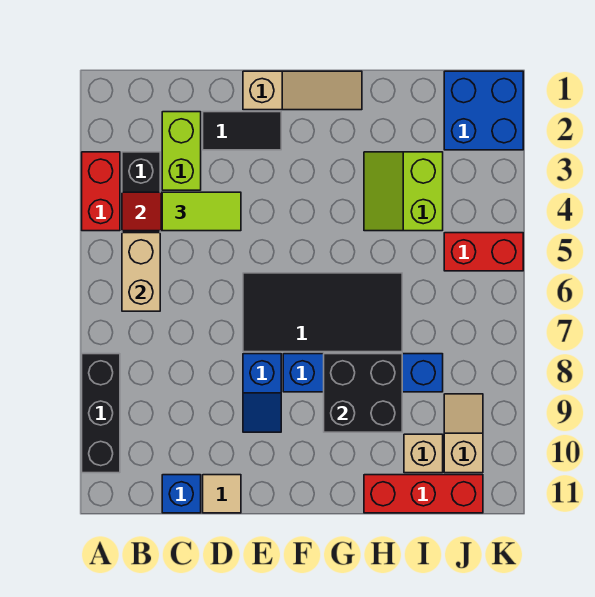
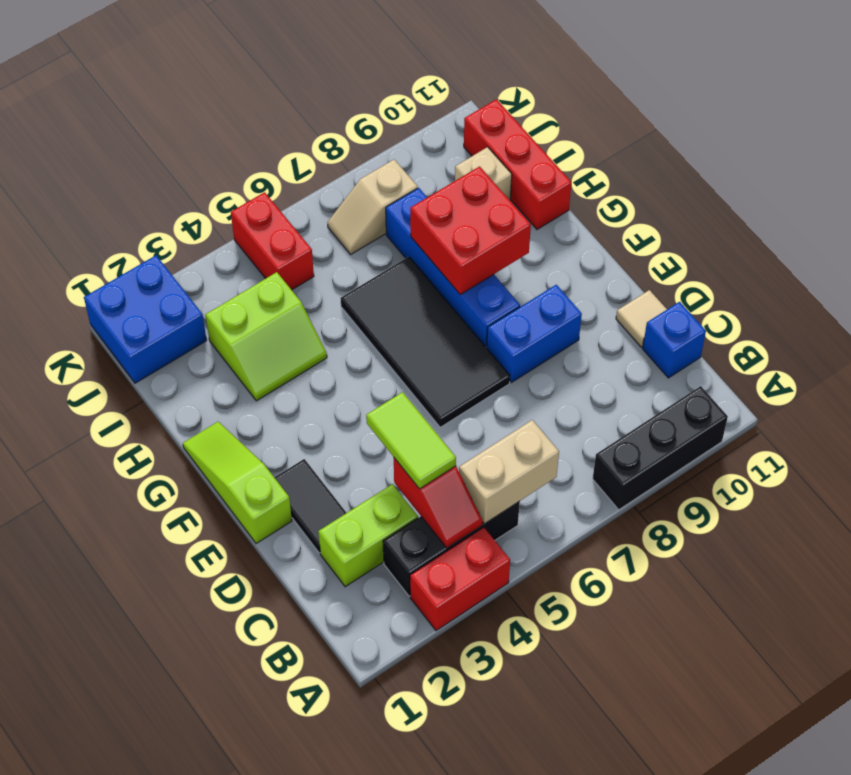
tan slope E1:G1 level 1 top E -> lime slope E1:G1 level 1 top E
blue slope E8:E9 level 1 top 8 -> blue brick E8:E9 level 1
black brick G8:H9 level 2 -> red brick G8:H9 level 2
tan slope J9:J10 level 1 top 10 -> tan slope J7:J8 level 1 top 8

